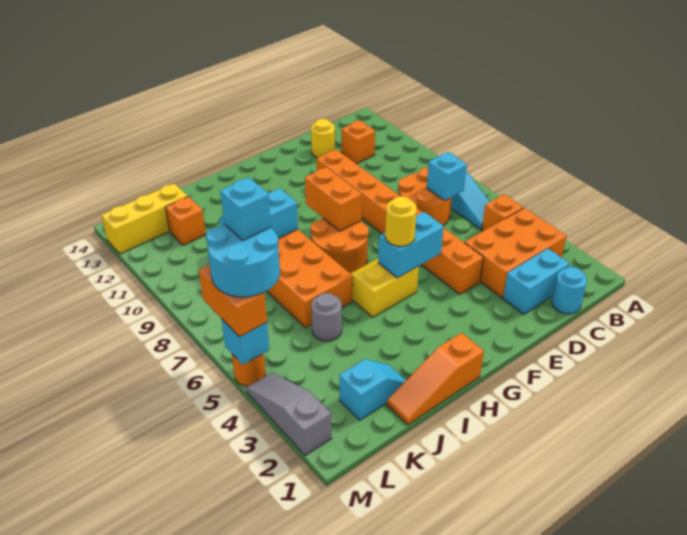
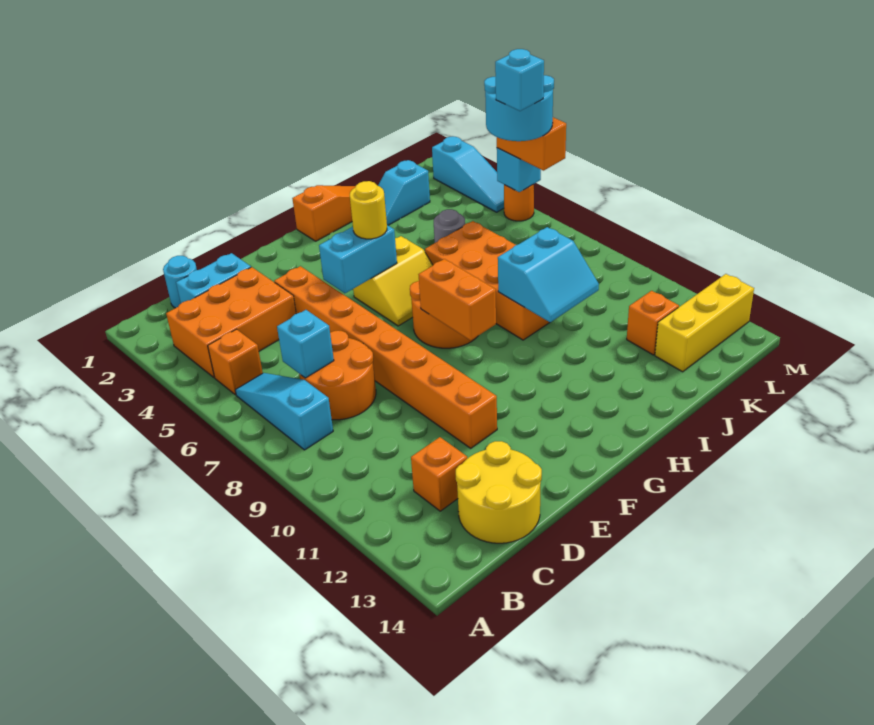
yellow round brick D13 level 1 -> yellow round brick C13:D14 level 1
grey slope M2:M4 level 1 top 2 -> cyan slope M2:M4 level 1 top 2

